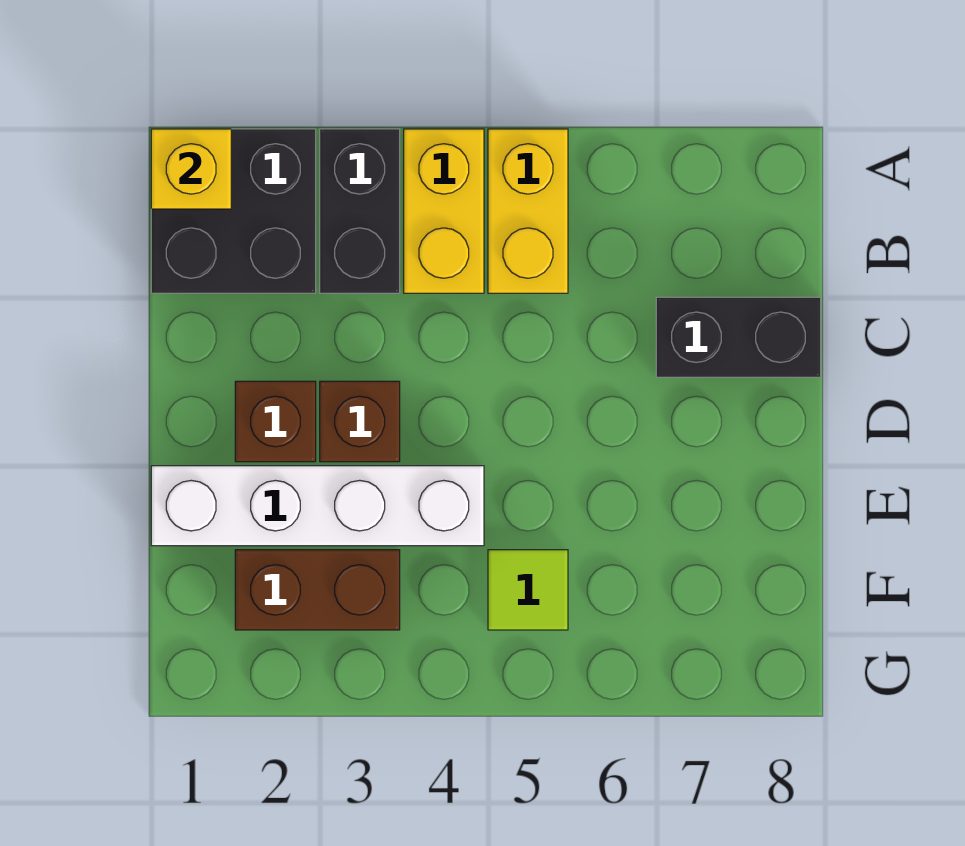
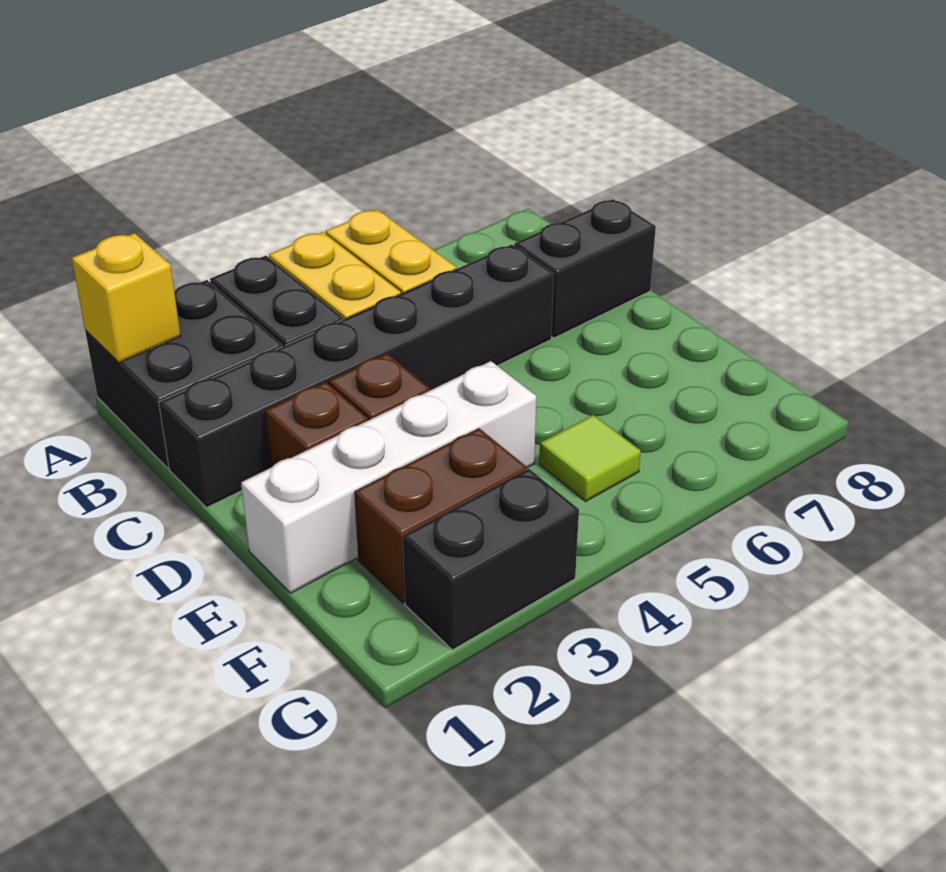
none -> black brick C1:C6 level 1
none -> black brick G2:G3 level 1

